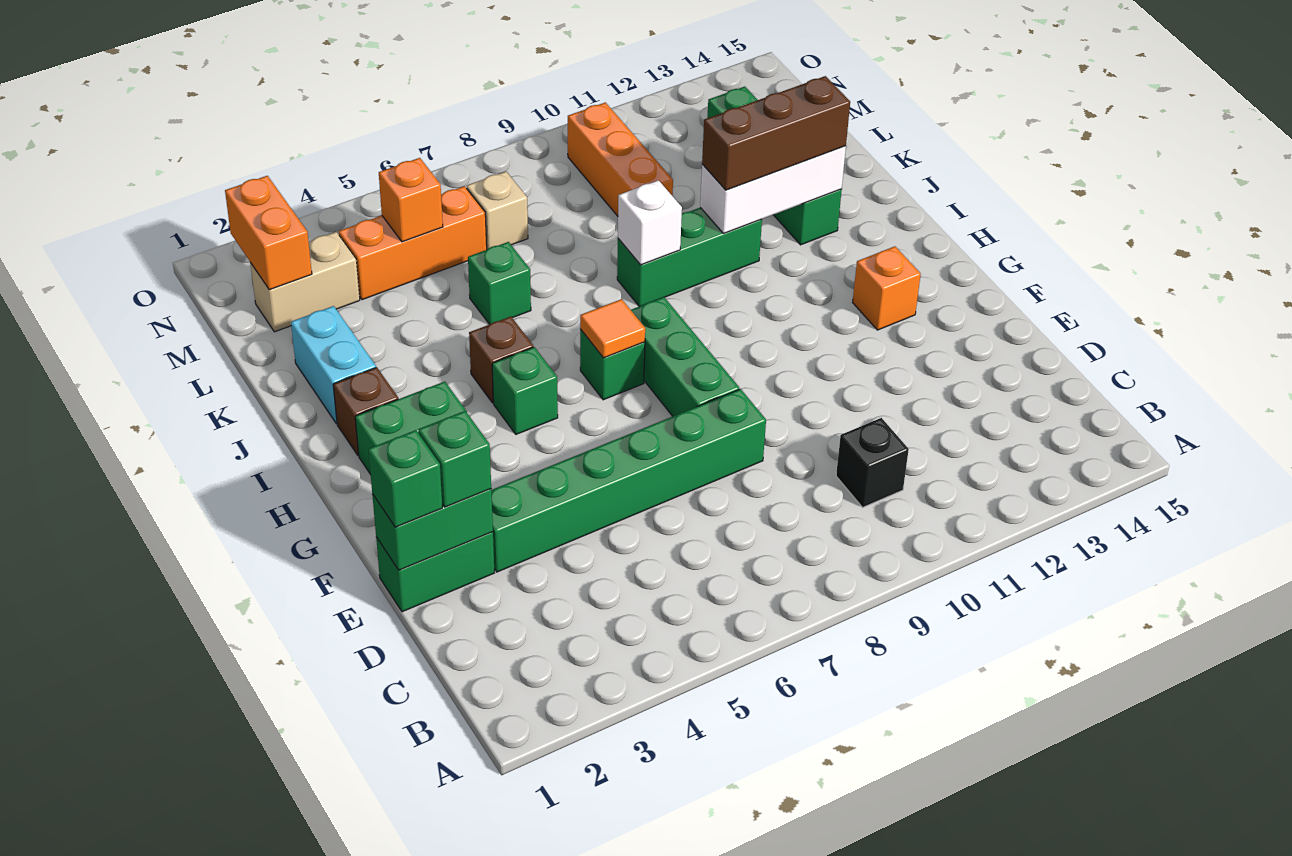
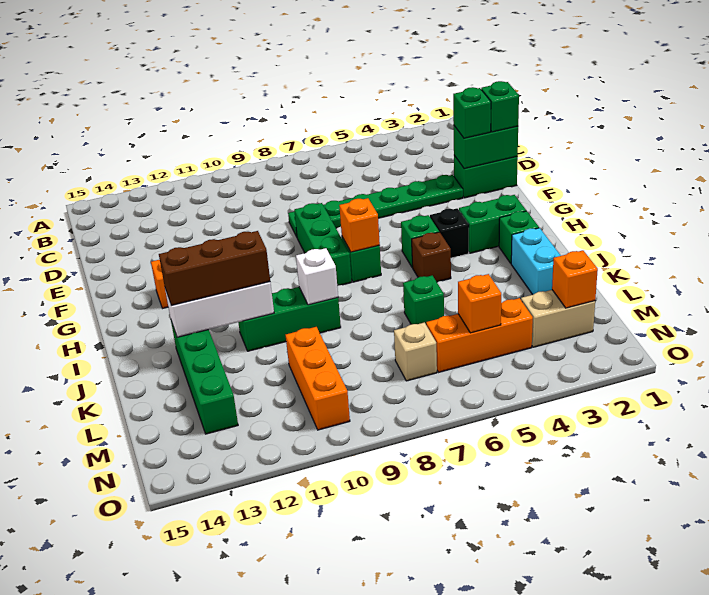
black brick C10 level 1 -> black brick H4 level 1
green brick E3:E8 level 1 -> green plate E3:E8 level 1
orange tile H7 level 2 -> orange brick H7 level 2
brown brick I2 level 1 -> green brick I2 level 1
orange brick M2:N2 level 2 -> orange brick M2 level 2

